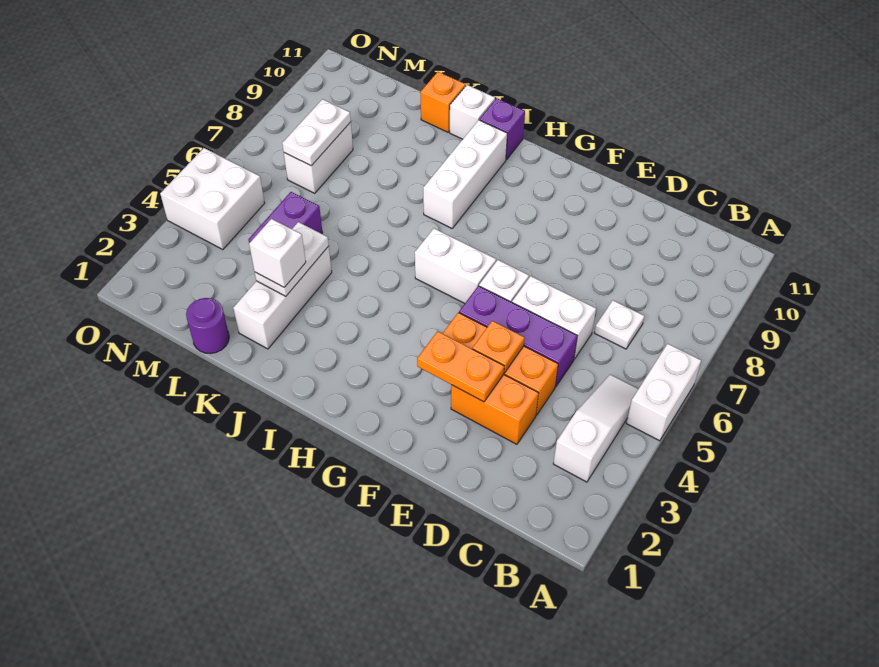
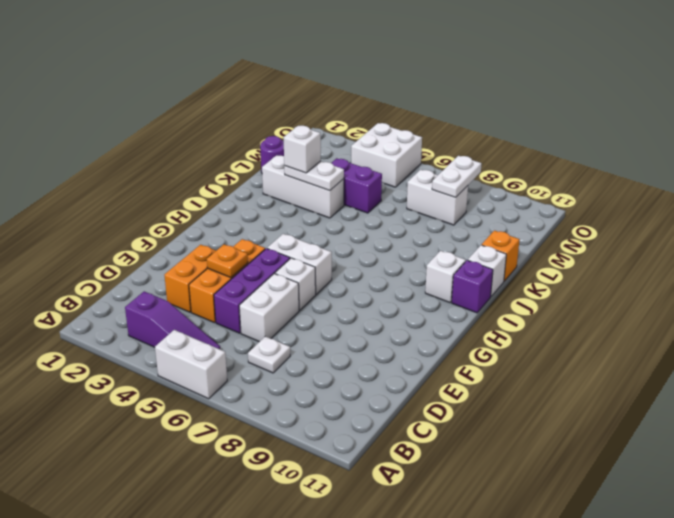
white slope B3:B5 level 1 top 3 -> purple slope B3:B5 level 1 top 3
orange plate E3:F3 level 2 -> none
white brick G6:H6 level 1 -> white brick G5:G6 level 1
white brick I8:I10 level 1 -> white brick I10 level 1
white plate M7:M8 level 2 -> white plate M8:N8 level 2

